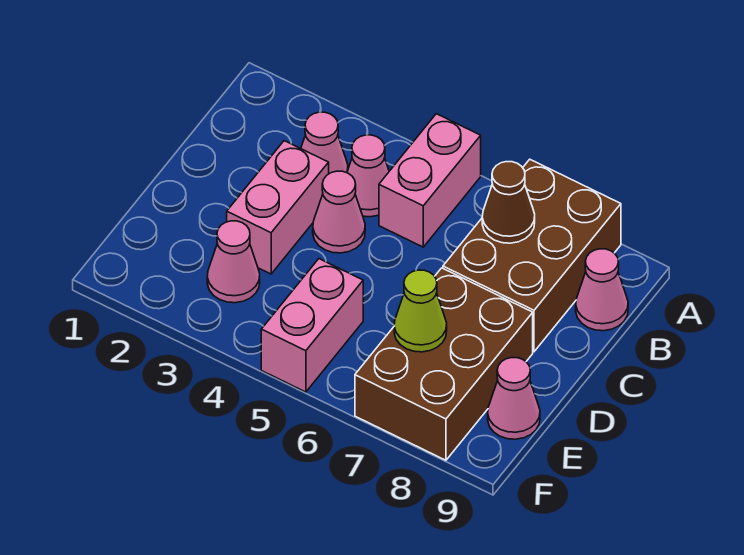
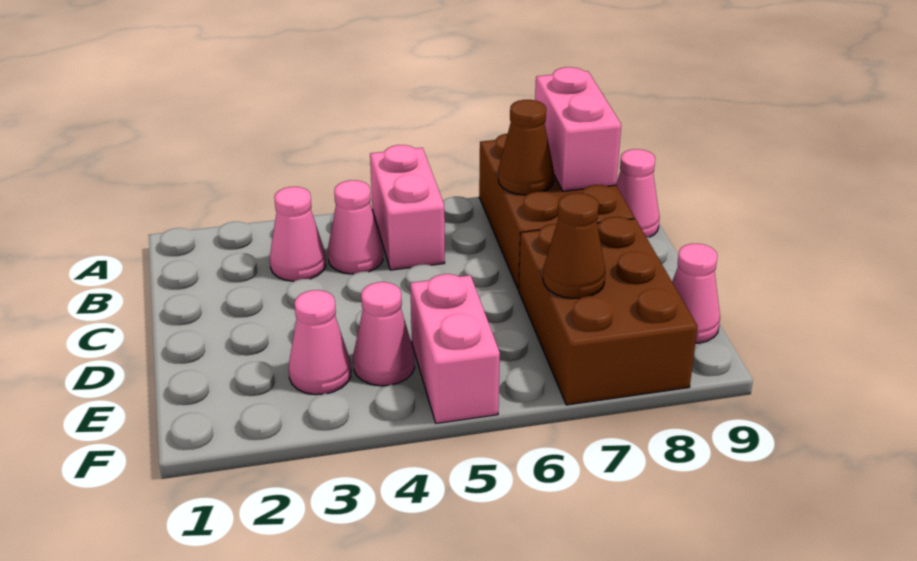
pink brick C3:D3 level 1 -> pink brick A8:B8 level 2
pink cone C4 level 1 -> pink cone E4 level 1
lime cone E7 level 2 -> brown cone E7 level 2

